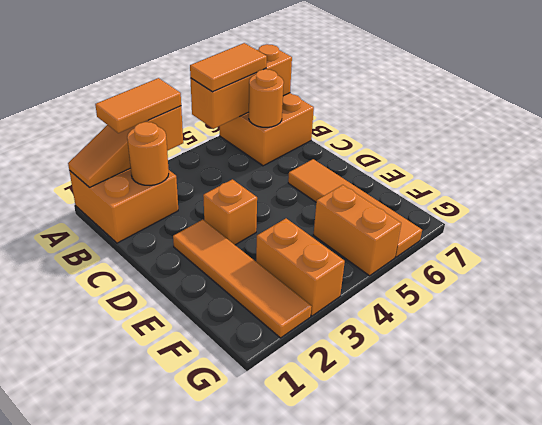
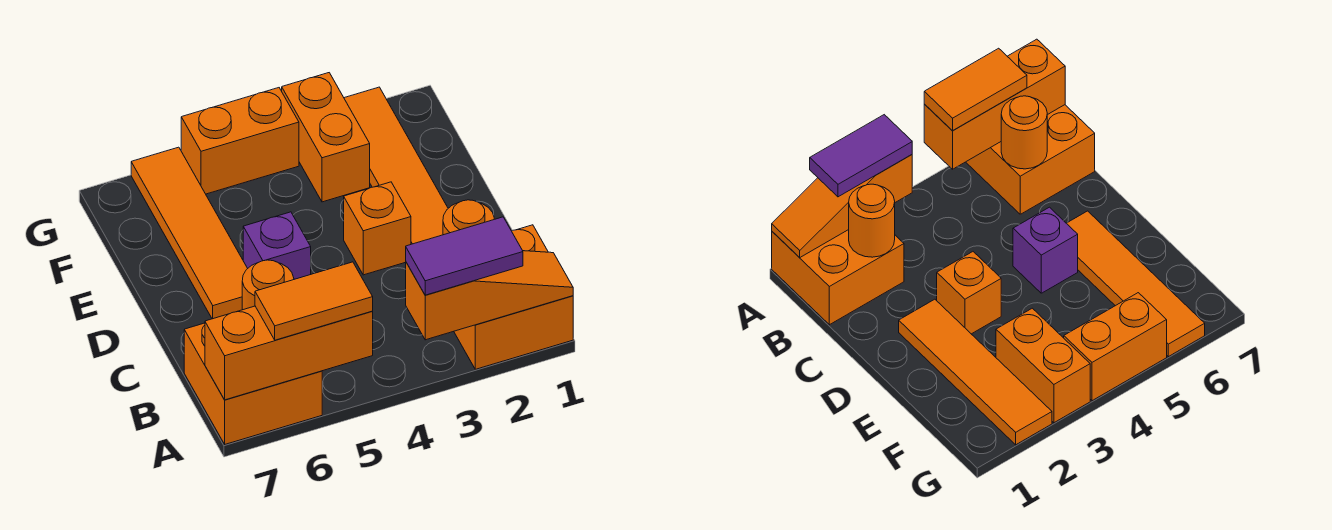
orange tile A2:A3 level 3 -> purple tile A2:A3 level 3
none -> purple brick D5 level 1
orange brick F5:G5 level 1 -> orange brick G4:G5 level 1

